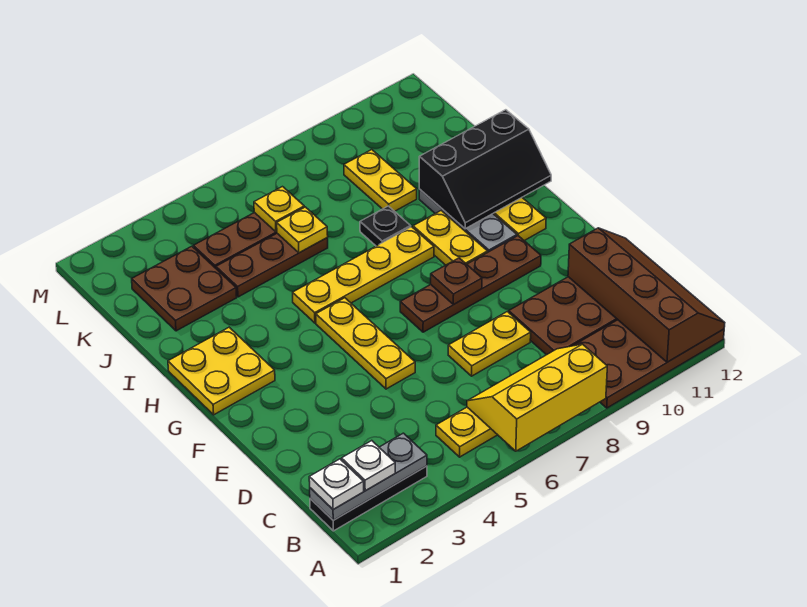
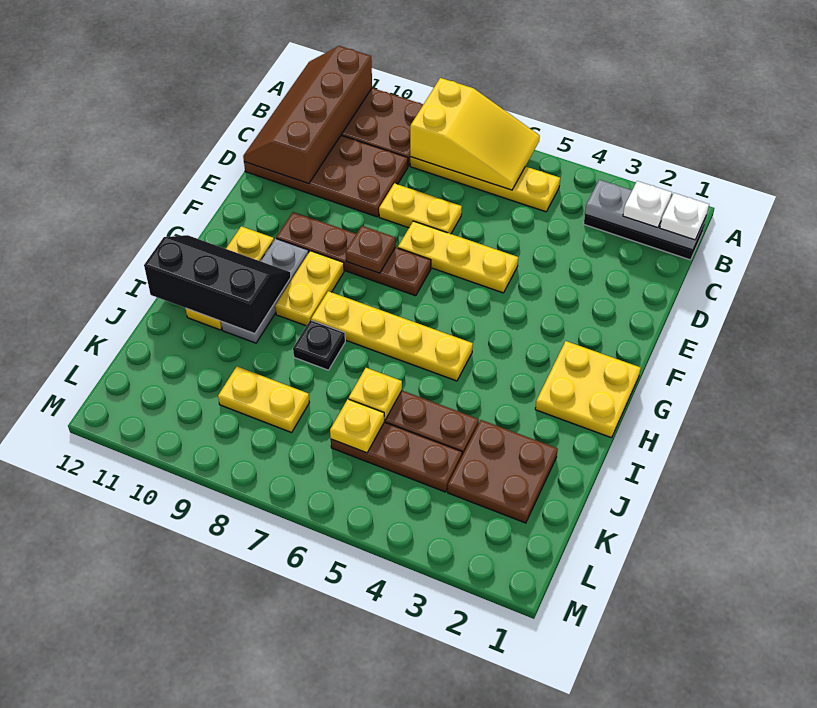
yellow slope A6:B8 level 2 top A -> yellow slope A6:B8 level 2 top 8
yellow plate E5:G5 level 1 -> yellow plate E5:E7 level 1
yellow plate J9:K9 level 1 -> yellow plate K8:K9 level 1

